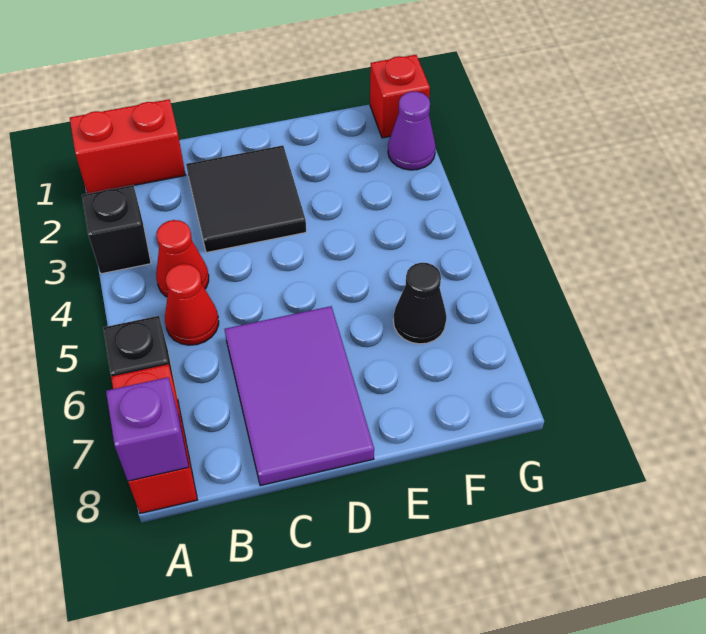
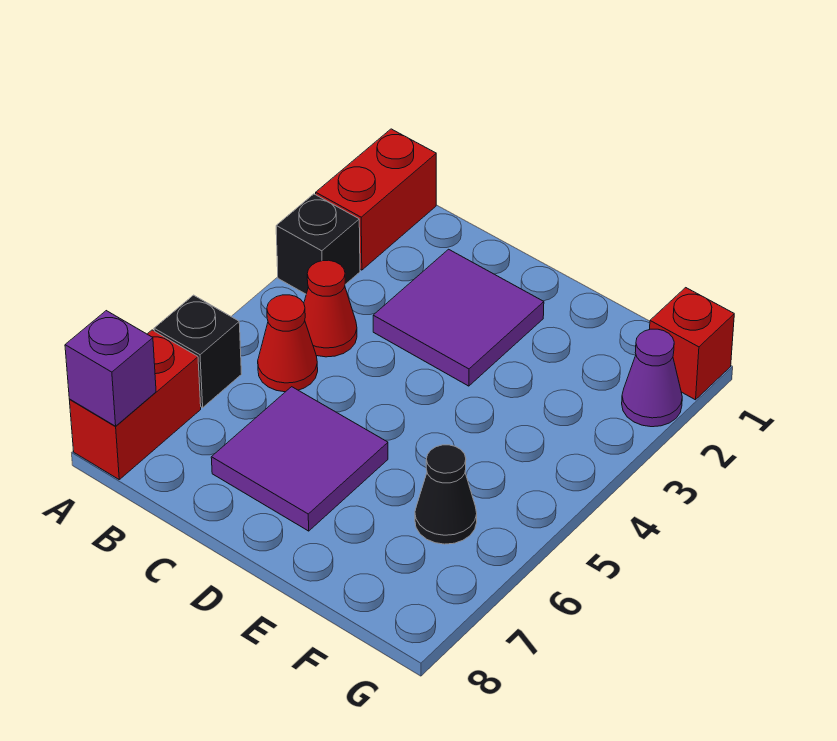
red brick A1:B1 level 1 -> red brick A1:A2 level 1
black tile C2:D3 level 1 -> purple tile C2:D3 level 1
purple tile C6:D8 level 1 -> purple tile C6:D7 level 1

